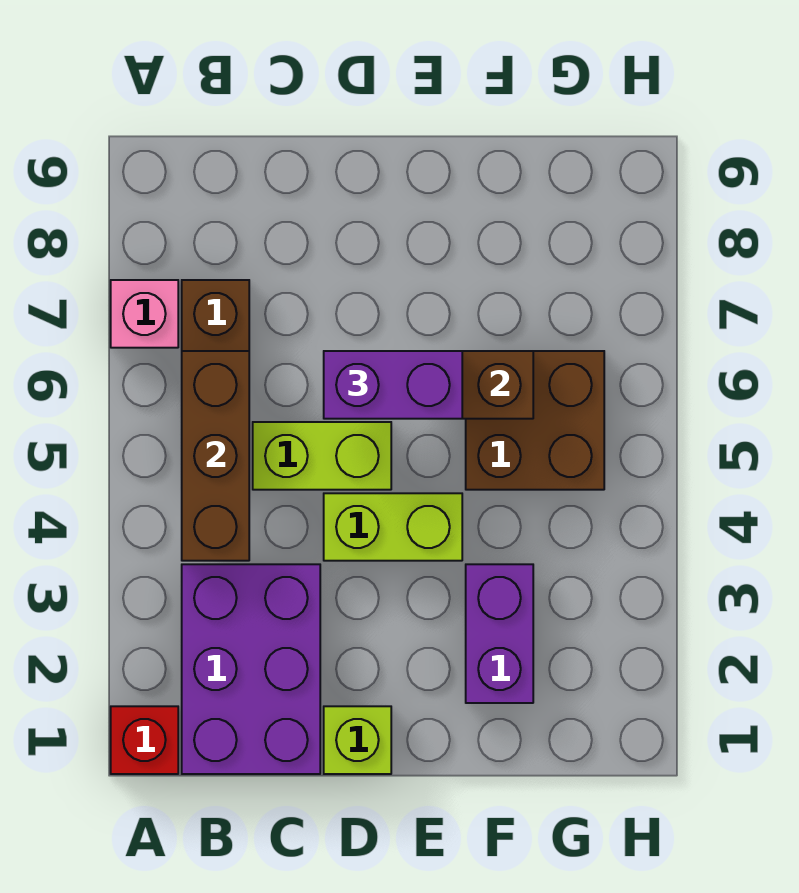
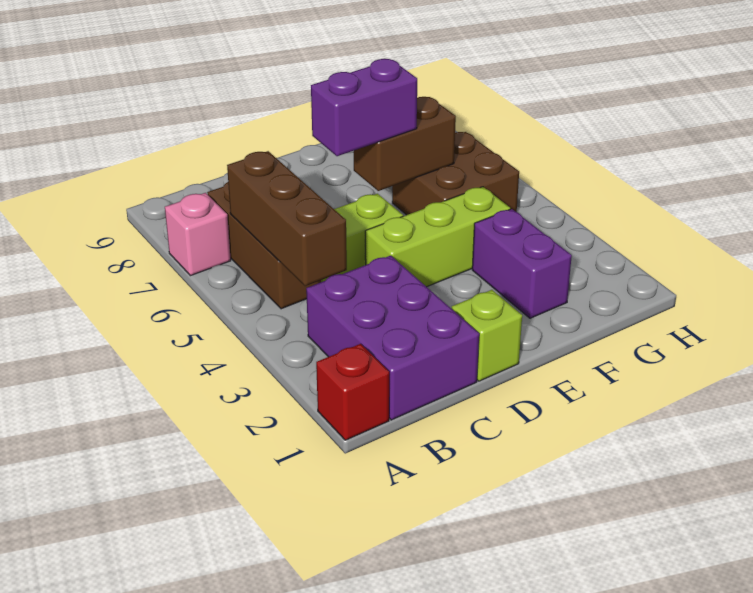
lime brick D4:E4 level 1 -> lime brick D4:F4 level 1

